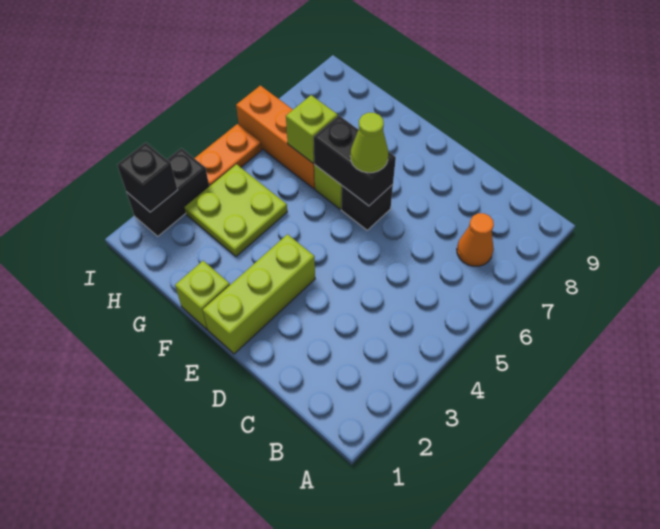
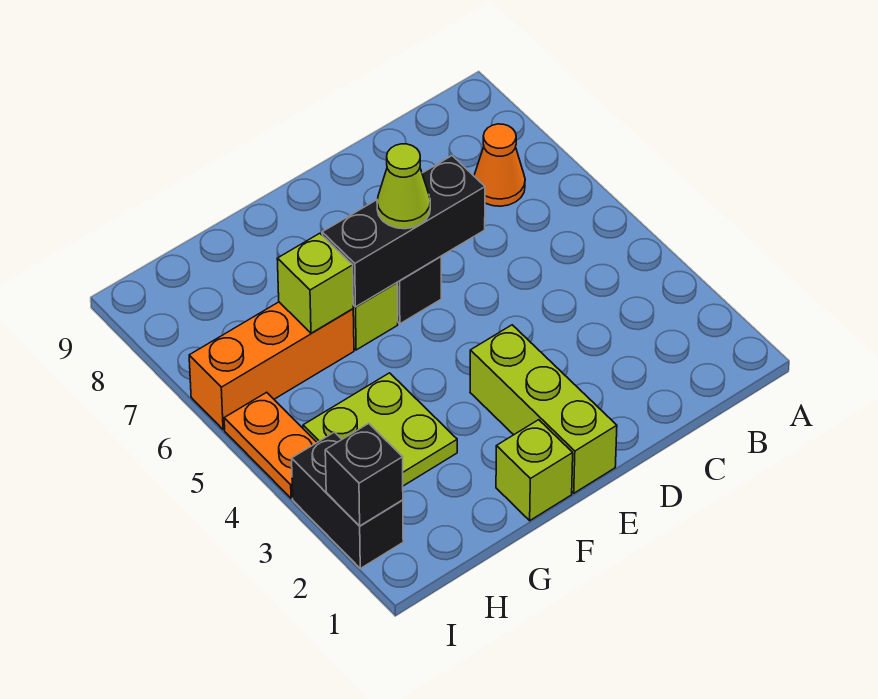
black brick E6:F6 level 2 -> black brick D6:F6 level 2

